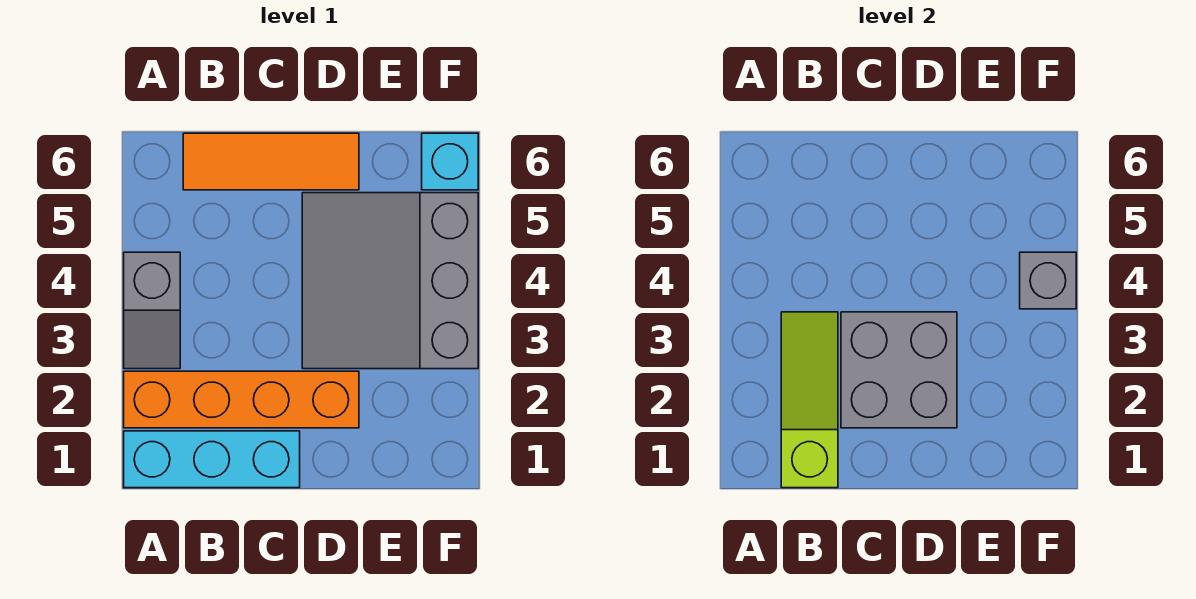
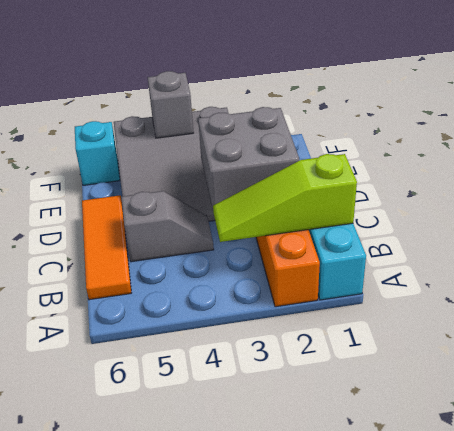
grey slope A3:A4 level 1 top 4 -> grey slope C4:C5 level 1 top 5

